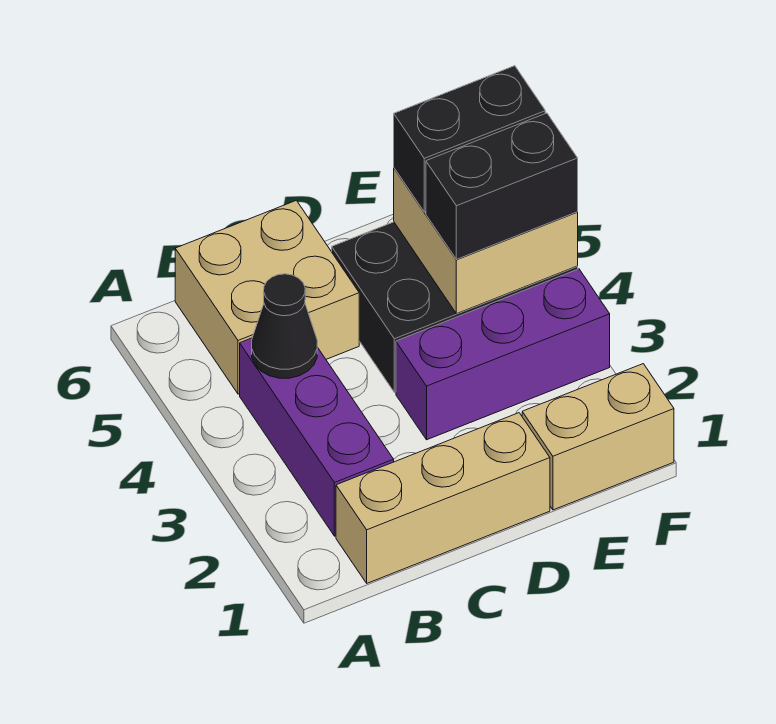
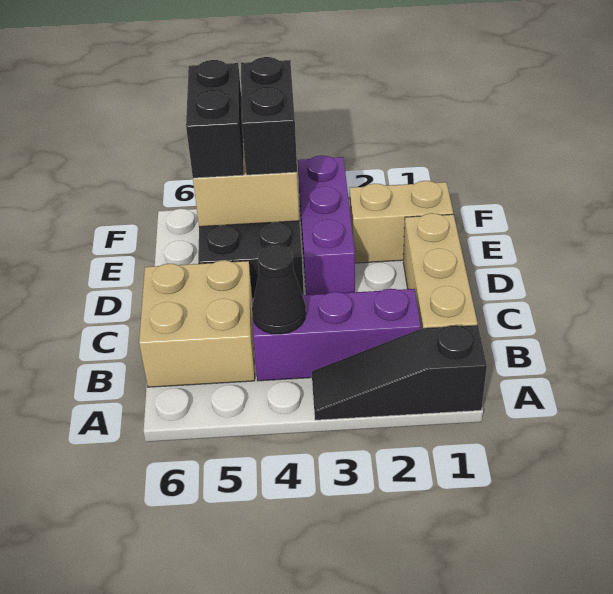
none -> black slope A1:A3 level 1 top 1
tan brick E1:F1 level 1 -> tan brick E1:E2 level 1

